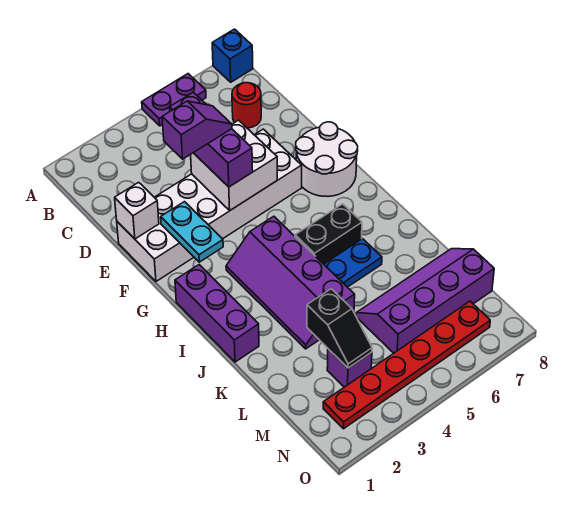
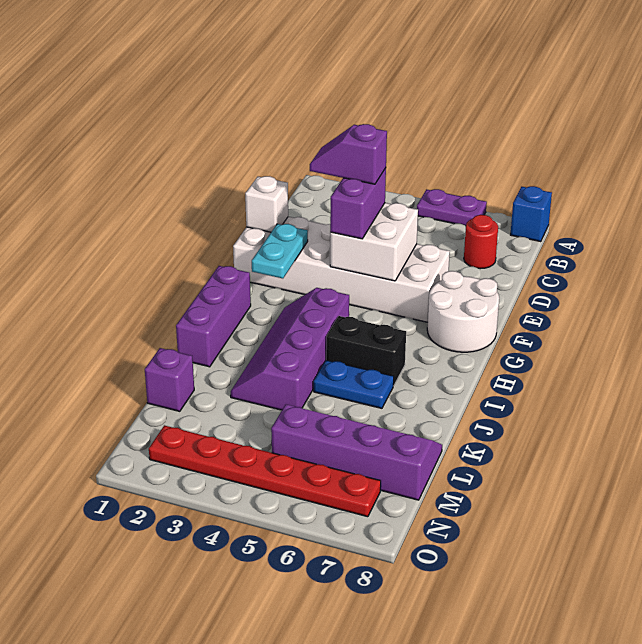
purple brick D4:F4 level 3 -> purple brick E4:F4 level 3
purple slope E3:E4 level 4 top 3 -> purple slope E3:E4 level 4 top 4
black slope L3:M3 level 2 top L -> none
purple brick M3 level 1 -> purple brick L1 level 1

